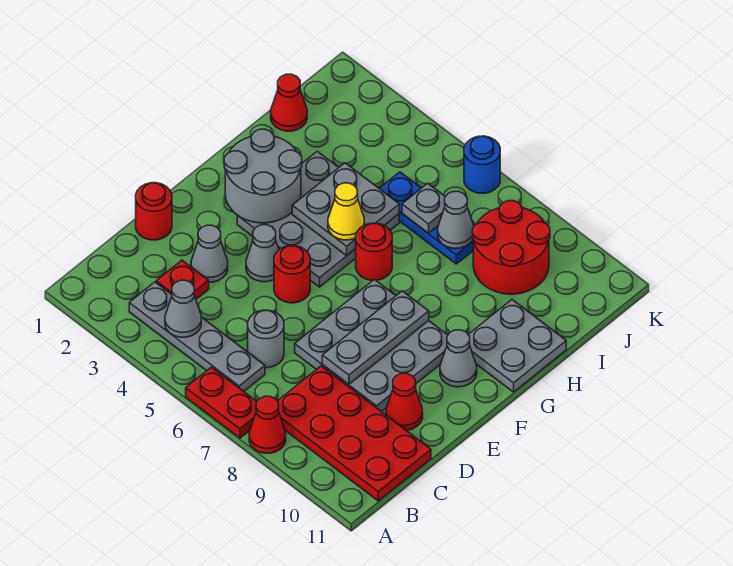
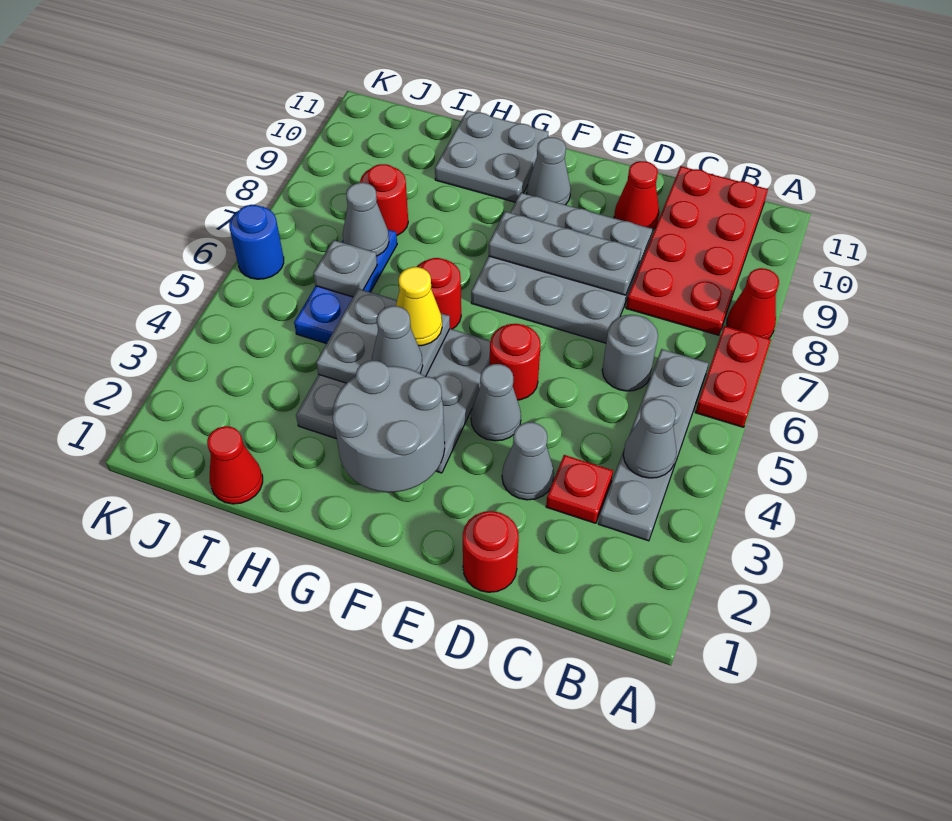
none -> grey cone G4 level 3
red round brick I8:J9 level 1 -> red round brick I8 level 1

